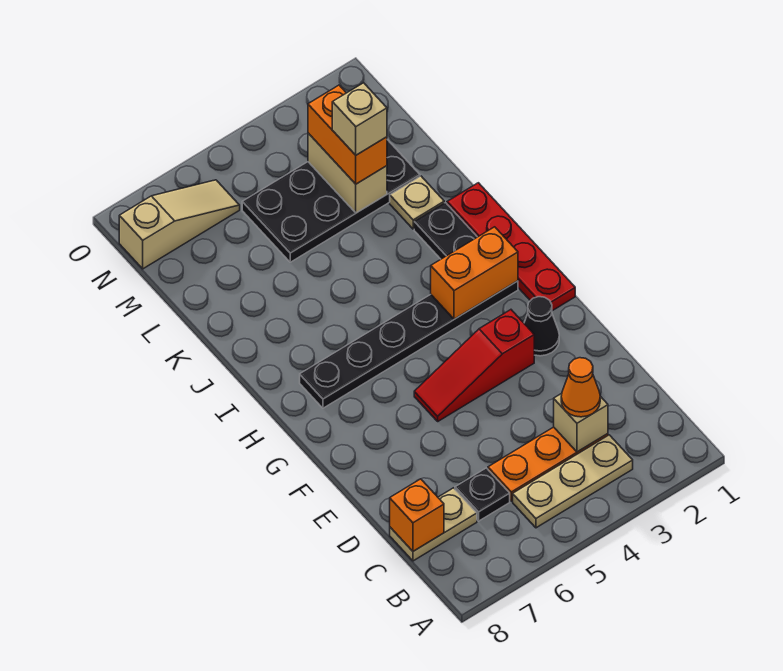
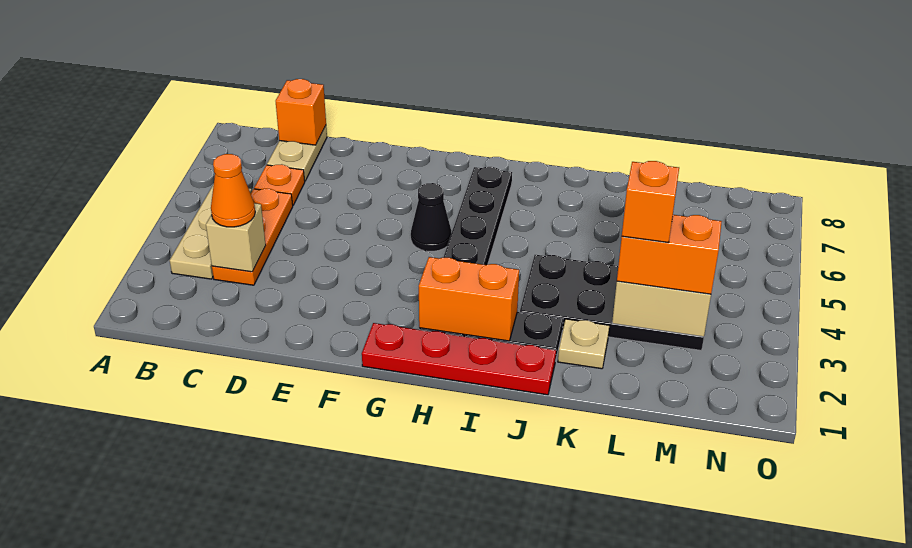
black plate C6 level 1 -> orange plate C6 level 1
black cone F2 level 1 -> black cone G5 level 1
red slope F3:F5 level 1 top 3 -> none
orange brick H2:H3 level 2 -> orange brick H2:I2 level 2
black plate L2:M5 level 1 -> black plate J3:M4 level 1
tan brick L3 level 4 -> orange brick L3 level 4
tan slope N6:N8 level 1 top 8 -> none

